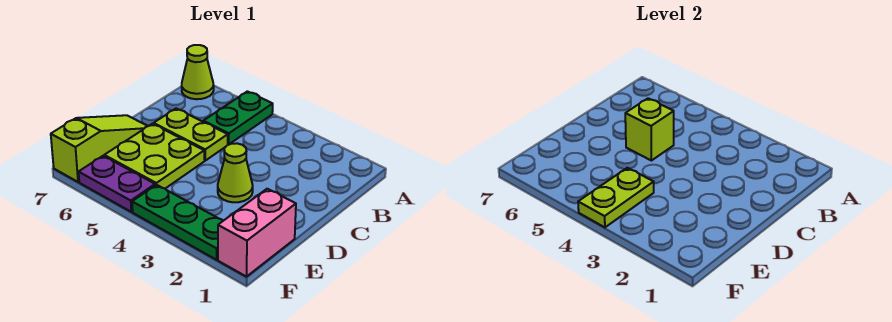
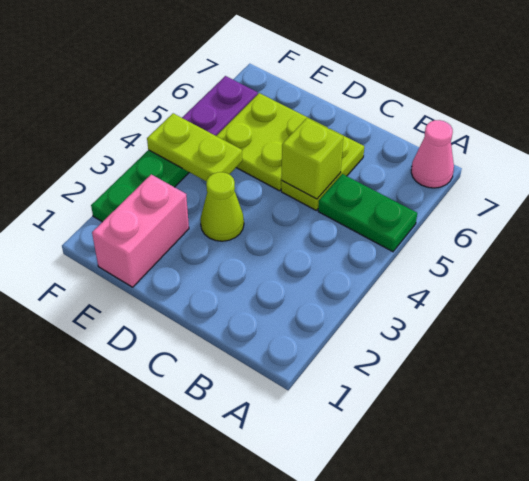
lime cone A7 level 1 -> pink cone A7 level 1
lime slope D7:F7 level 1 top F -> none
pink brick E1:F1 level 1 -> pink brick E1:E2 level 1

